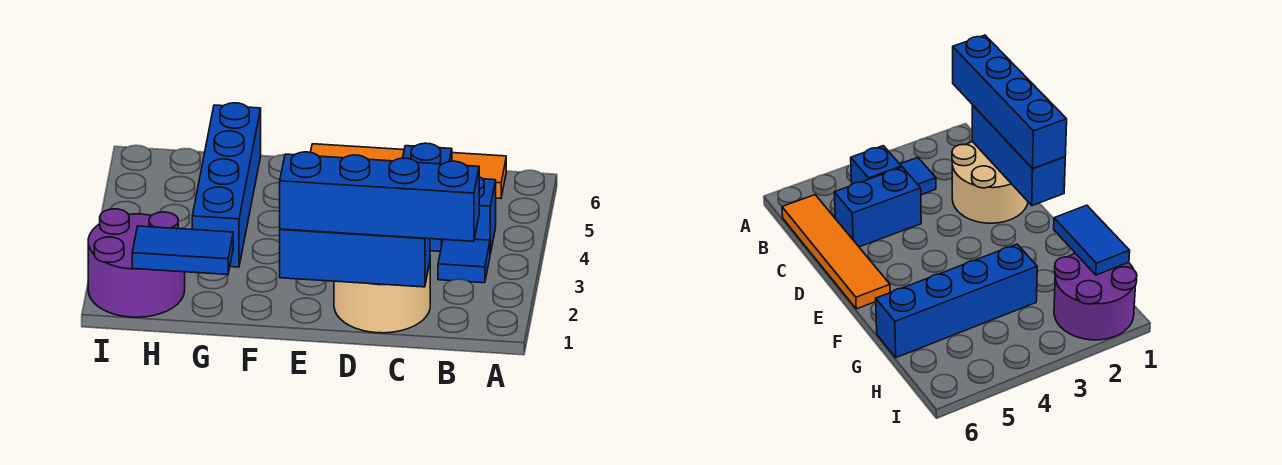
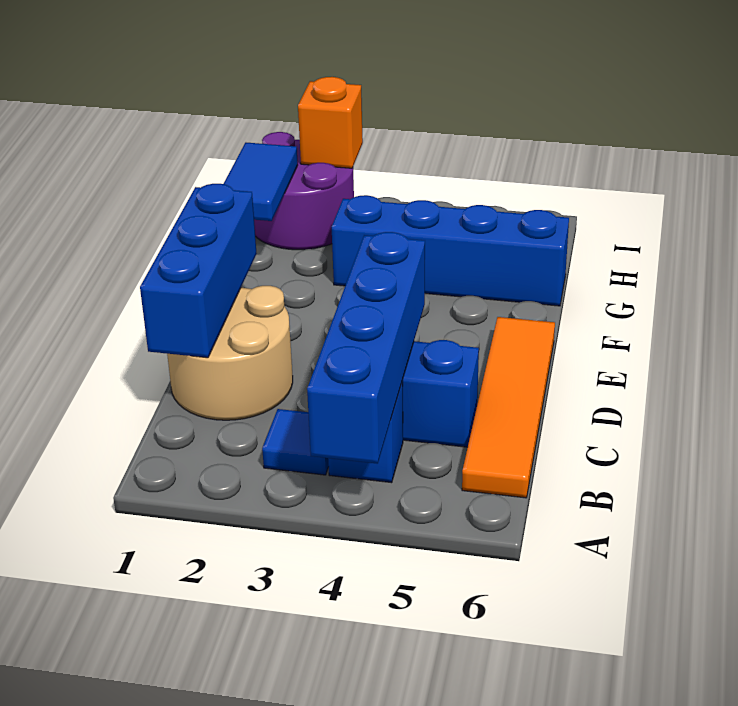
blue brick B1:E1 level 3 -> blue brick A4:D4 level 2
none -> orange brick I2 level 2

